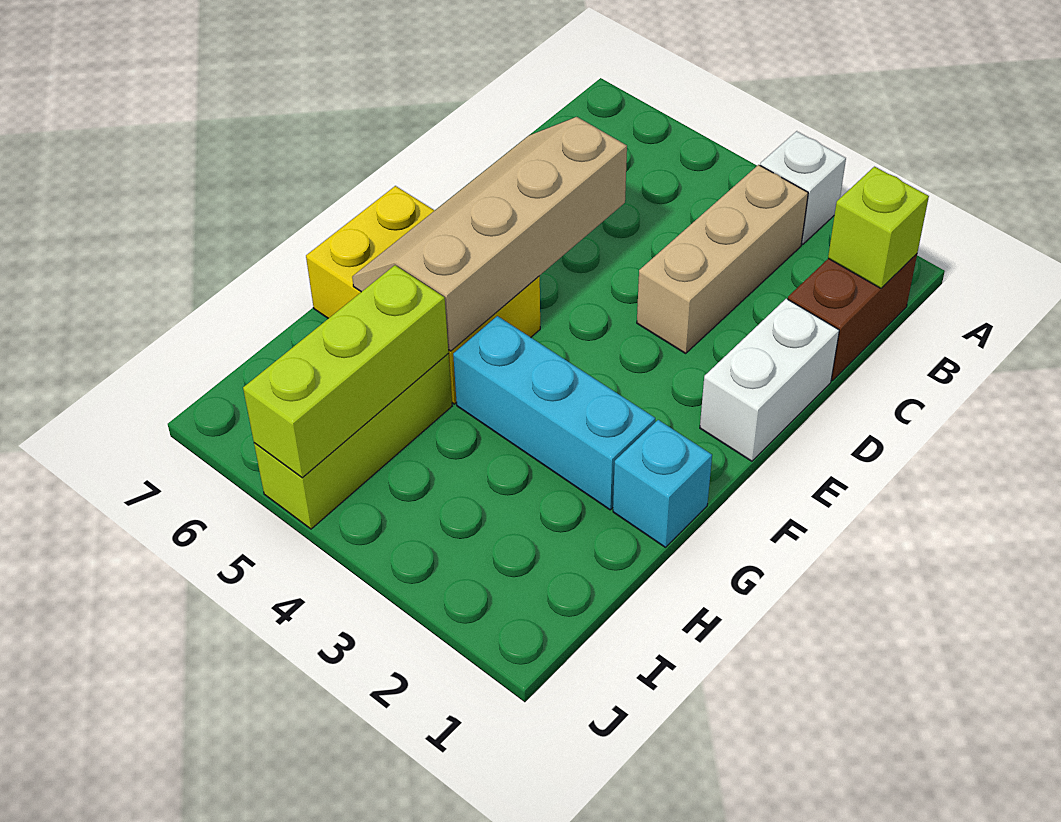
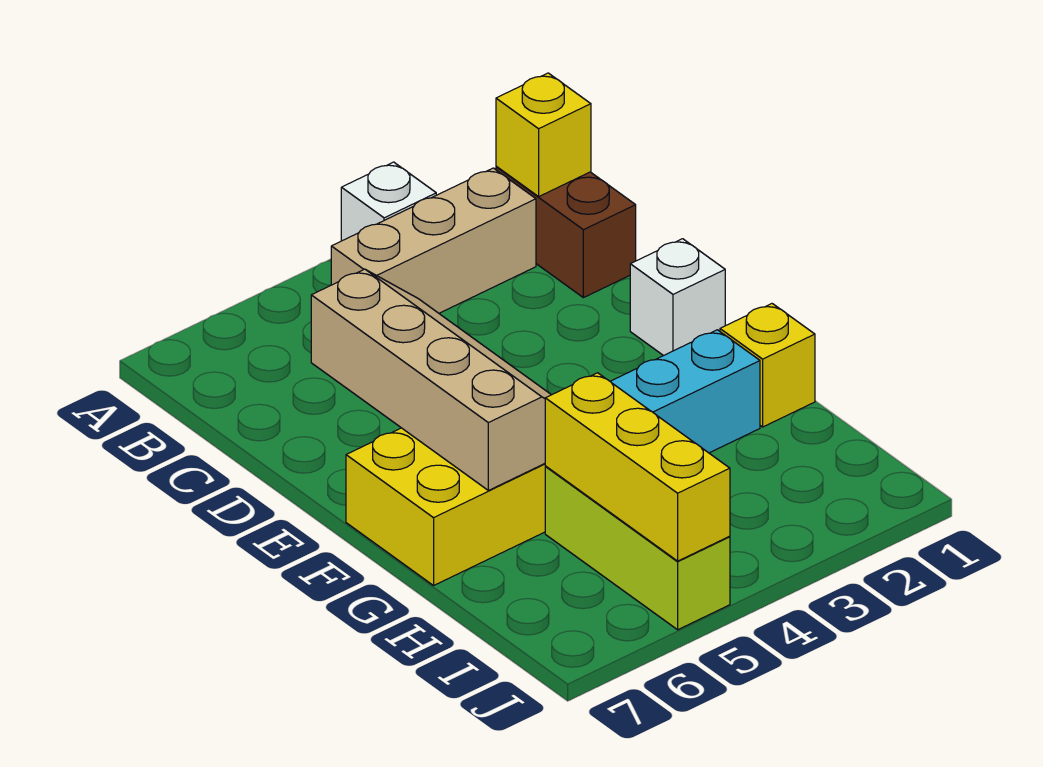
lime brick B1 level 2 -> yellow brick B1 level 2
tan brick B3:D3 level 1 -> tan brick B2:B4 level 1
white brick D1:E1 level 1 -> white brick E1 level 1
tan slope D5:G6 level 2 top 5 -> tan slope D5:G6 level 2 top 6
cyan brick G1 level 1 -> yellow brick G1 level 1
lime brick H5:J5 level 2 -> yellow brick H5:J5 level 2

